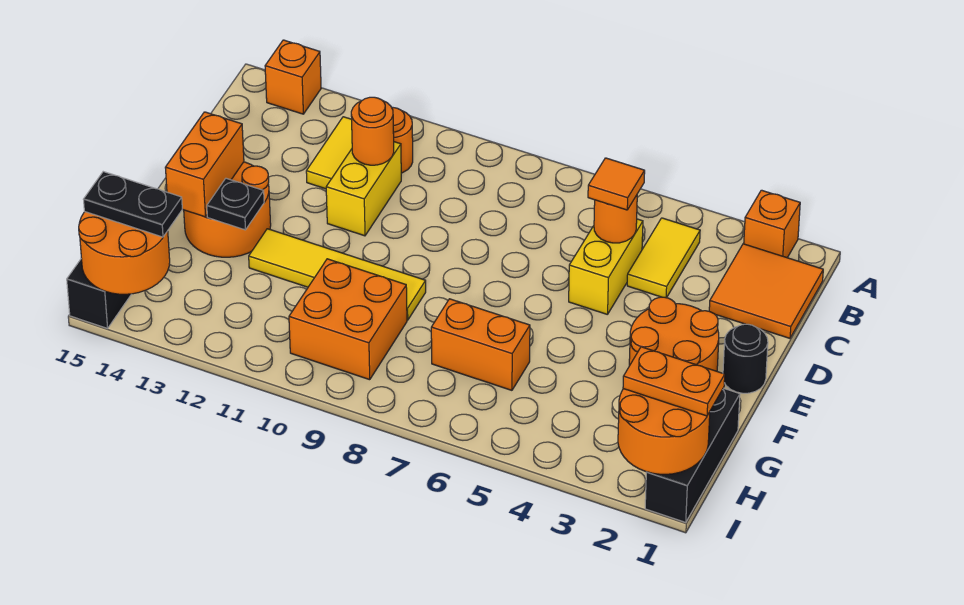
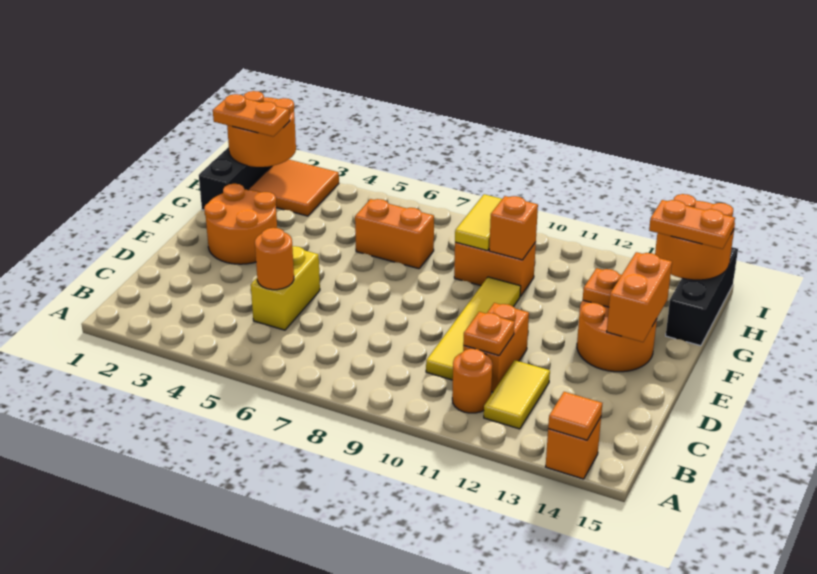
orange brick A2 level 1 -> orange brick G10 level 2
orange tile B1:C2 level 1 -> orange tile H2:I3 level 1
yellow tile B4:C4 level 1 -> yellow tile G9:H9 level 2
orange tile C5 level 3 -> orange tile A14 level 2
yellow brick C11:D11 level 1 -> orange brick C11:D11 level 1
orange round brick C11 level 2 -> orange plate C11 level 2
black round brick E1 level 1 -> none
yellow tile F9:F12 level 1 -> yellow tile C10:F10 level 1
black plate F13 level 2 -> orange plate F13 level 2
orange brick G9:H10 level 1 -> orange brick G9:G10 level 1
black plate H14:H15 level 3 -> orange plate H14:H15 level 3

